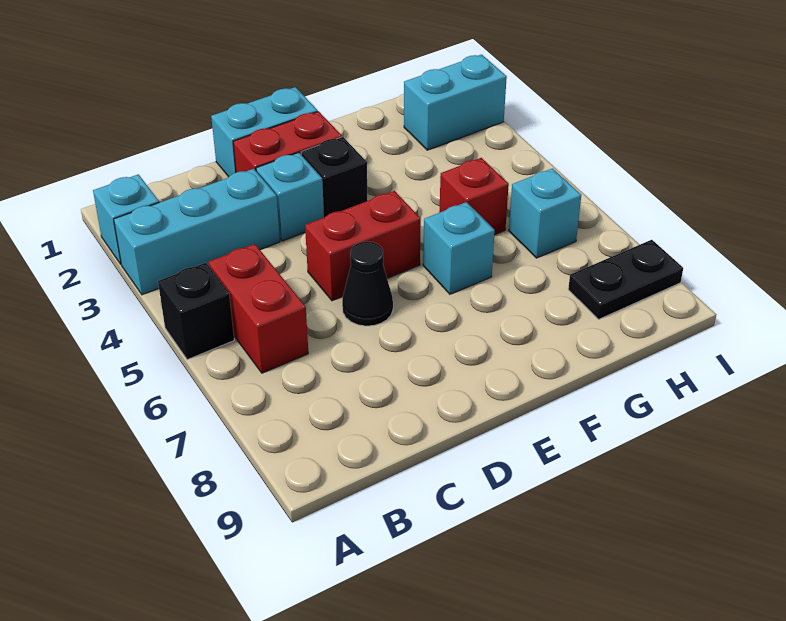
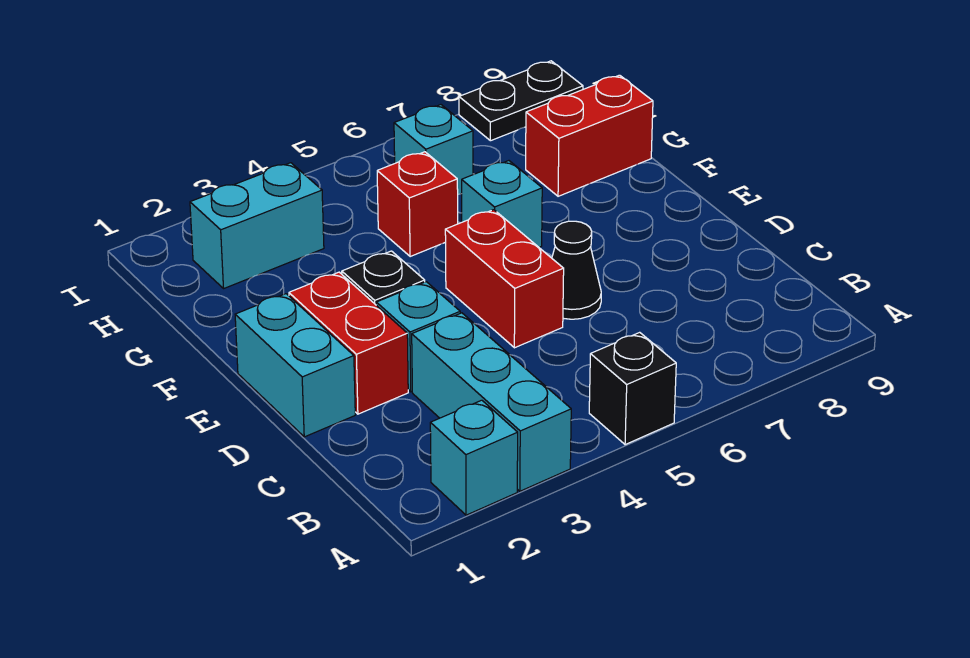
red brick B5:B6 level 1 -> red brick G8:G9 level 1
cyan brick H2:I2 level 1 -> cyan brick H2:H3 level 1
black plate H8:I8 level 1 -> black plate I8:I9 level 1

